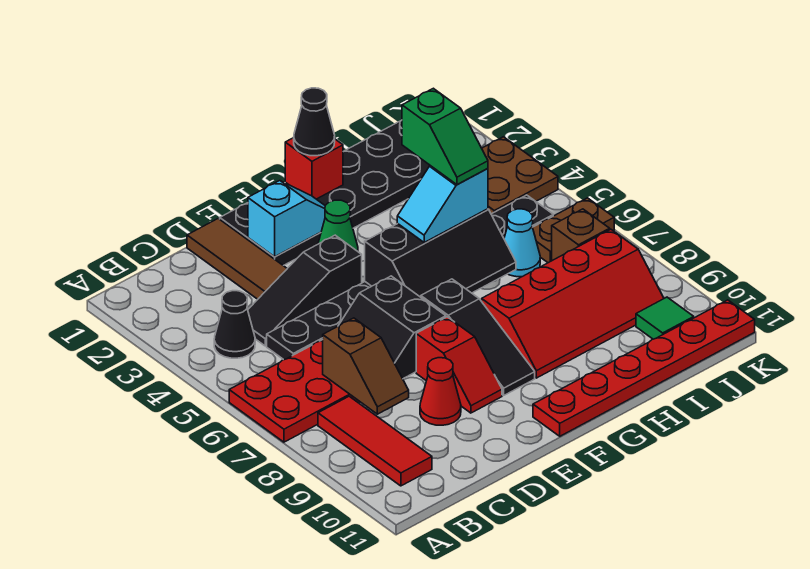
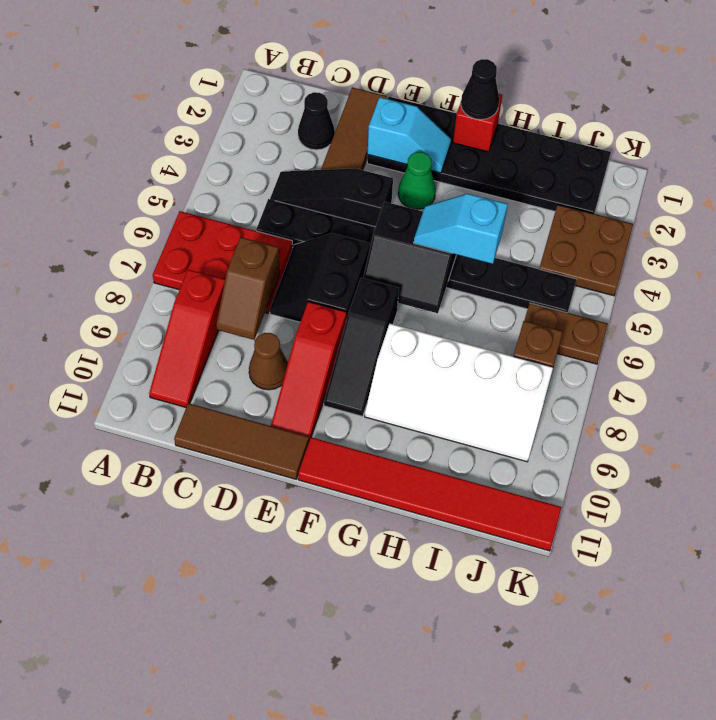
black cone B4 level 1 -> black cone C2 level 1
red tile B8:B10 level 1 -> red slope B8:B10 level 1 top 8
none -> brown tile C11:E11 level 1
red cone D9 level 1 -> brown cone D9 level 1
red slope E8:E9 level 1 top 8 -> red slope E8:E10 level 1 top 8
black slope F5:H6 level 2 top 5 -> black slope F5:G6 level 2 top 5
red plate F11:K11 level 1 -> red tile F11:K11 level 1
red slope G8:J9 level 1 top 8 -> white slope G8:J9 level 1 top 8
green slope H4:H5 level 4 top 4 -> none
cyan cone I6 level 1 -> none
green tile J10 level 1 -> none

